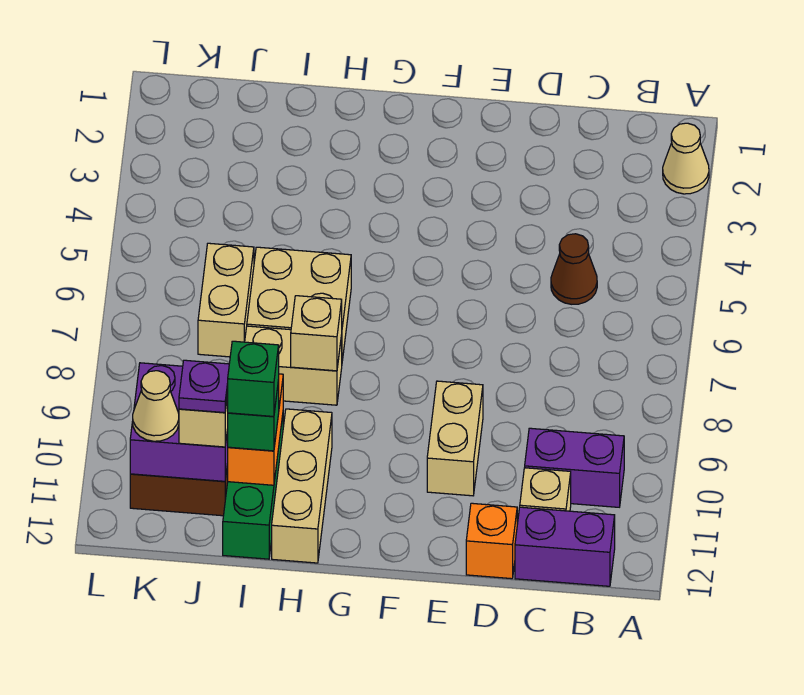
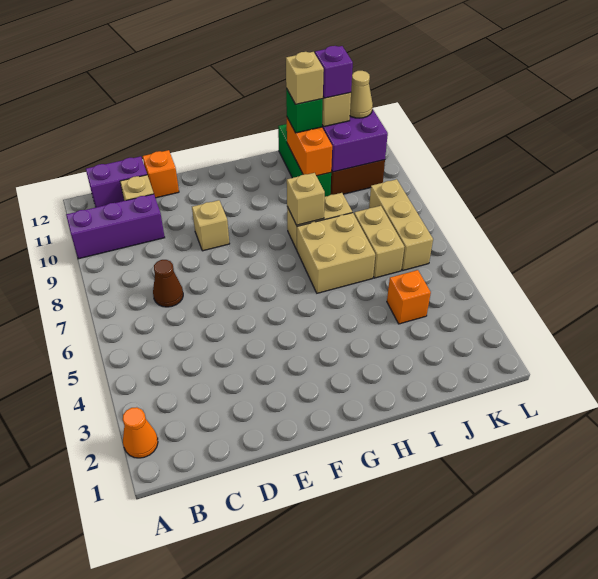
tan cone A2 level 1 -> orange cone A2 level 1
purple brick B10:C10 level 1 -> purple brick A10:C10 level 1
brown cone C5 level 1 -> brown cone C7 level 1
tan brick E9:E10 level 1 -> tan brick E9 level 1
tan brick H10:H12 level 1 -> tan brick K6:K8 level 1
green brick I11 level 4 -> tan brick I11 level 4
none -> orange brick J4 level 1
purple plate J11 level 4 -> purple brick J11 level 4

